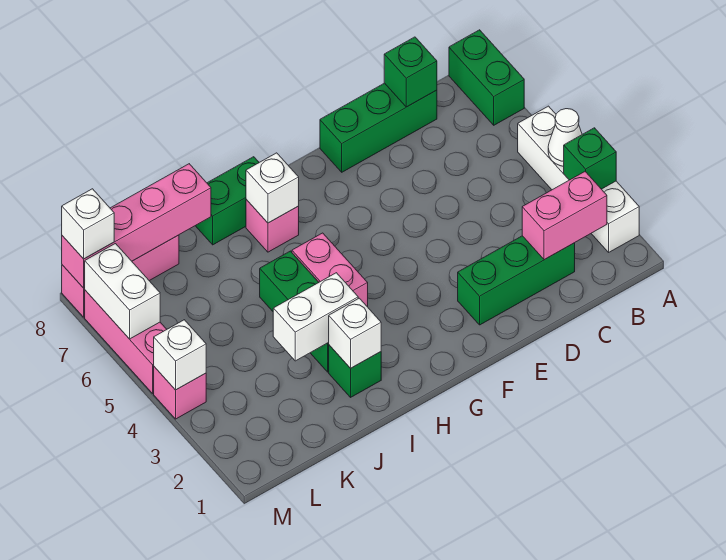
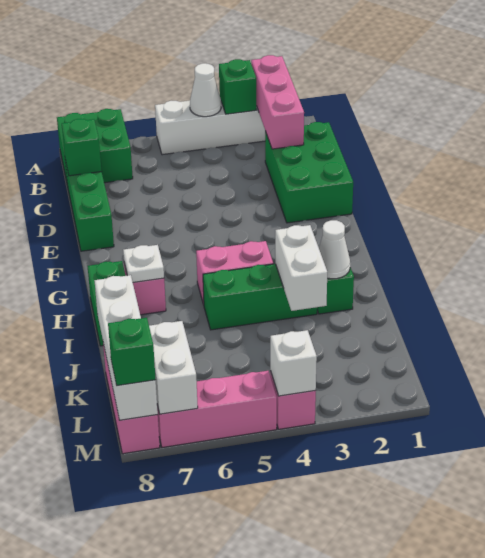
green brick A7:A8 level 1 -> green brick A7:B8 level 1
pink brick B2:C2 level 2 -> pink brick A2:C2 level 2
green brick C2:E2 level 1 -> green brick C1:E2 level 1
white brick H7 level 2 -> white plate H7 level 2
white brick I2 level 2 -> white cone I2 level 2
pink brick J8:M8 level 2 -> white brick J8:M8 level 2
white brick M6:M7 level 2 -> white brick L7:M7 level 2
white brick M8 level 3 -> green brick M8 level 3

